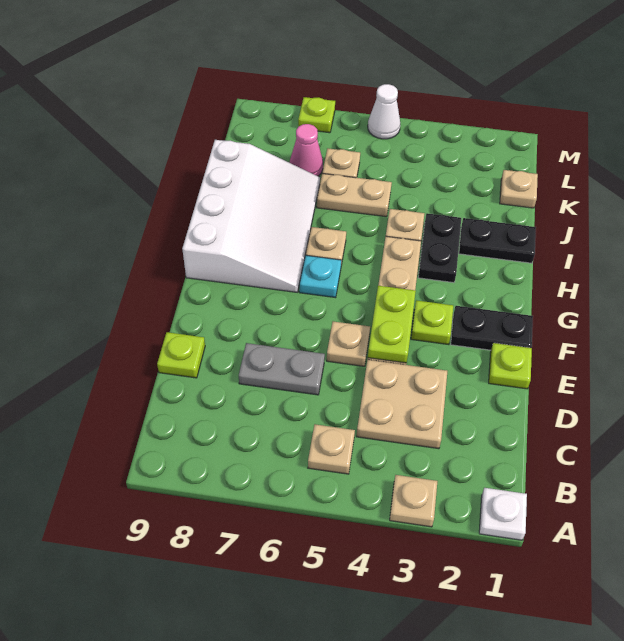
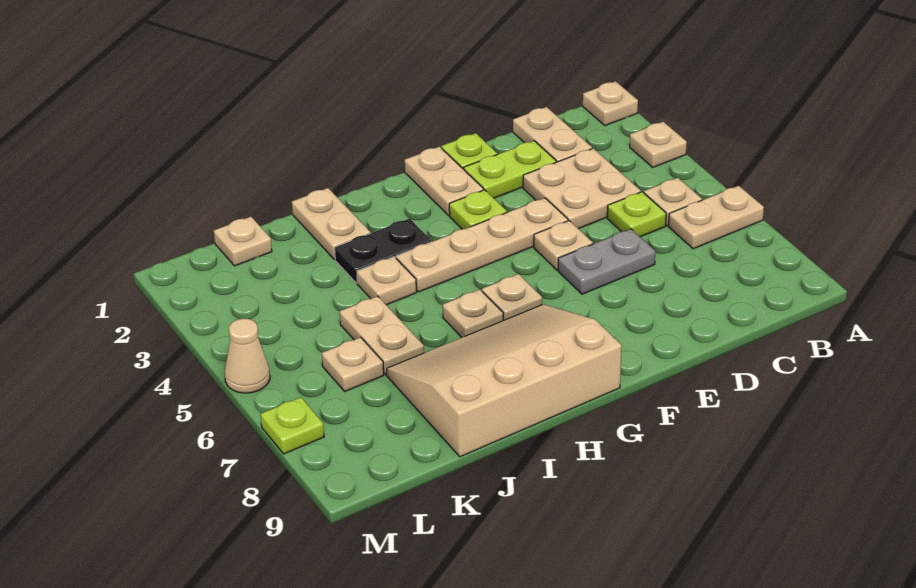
white plate A1 level 1 -> tan plate A1 level 1
none -> tan plate A6:B6 level 1
none -> tan plate C1:C2 level 1
grey plate D6:D7 level 1 -> grey plate D6:E6 level 1
lime plate D9 level 1 -> lime plate C5 level 1
lime plate E4:F4 level 2 -> lime plate D2:E2 level 1
black plate F1:F2 level 1 -> tan plate F1:F2 level 1
cyan plate G6 level 1 -> tan plate G6 level 1
white slope G7:J9 level 1 top 9 -> tan slope G7:J9 level 1 top 9
black plate I1:I2 level 1 -> tan plate I1:I2 level 1
pink cone K7 level 1 -> none
white cone M5 level 1 -> tan cone M5 level 1

